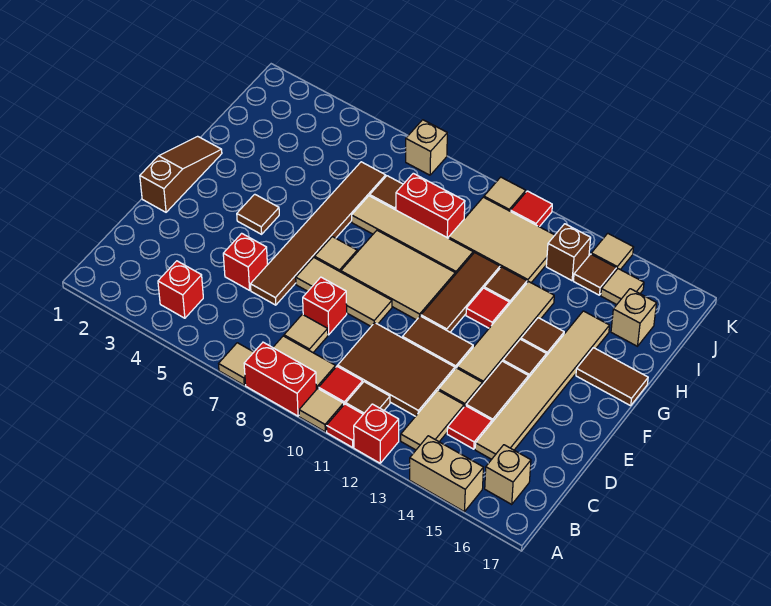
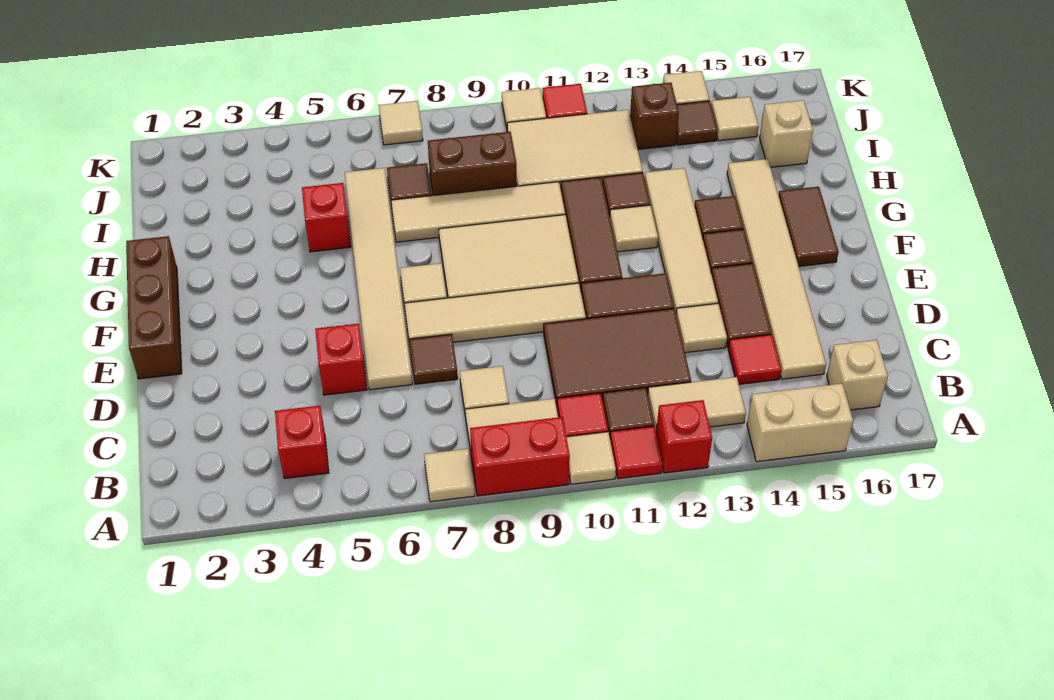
tan tile B13:C13 level 1 -> tan tile B12:B13 level 1
brown tile D6:I6 level 1 -> tan tile D6:I6 level 1
red brick D8 level 1 -> red brick H5 level 1
brown slope E1:G1 level 1 top E -> brown brick E1:G1 level 1
tan tile E7:E9 level 1 -> tan tile E7:E10 level 1
brown tile F4 level 1 -> brown tile D7 level 1
red tile G12 level 1 -> tan tile G12 level 1
brown tile G16:G17 level 1 -> brown tile F16:G16 level 1
red brick I8:I9 level 1 -> brown brick I8:I9 level 1
tan brick K7 level 1 -> tan tile K7 level 1

